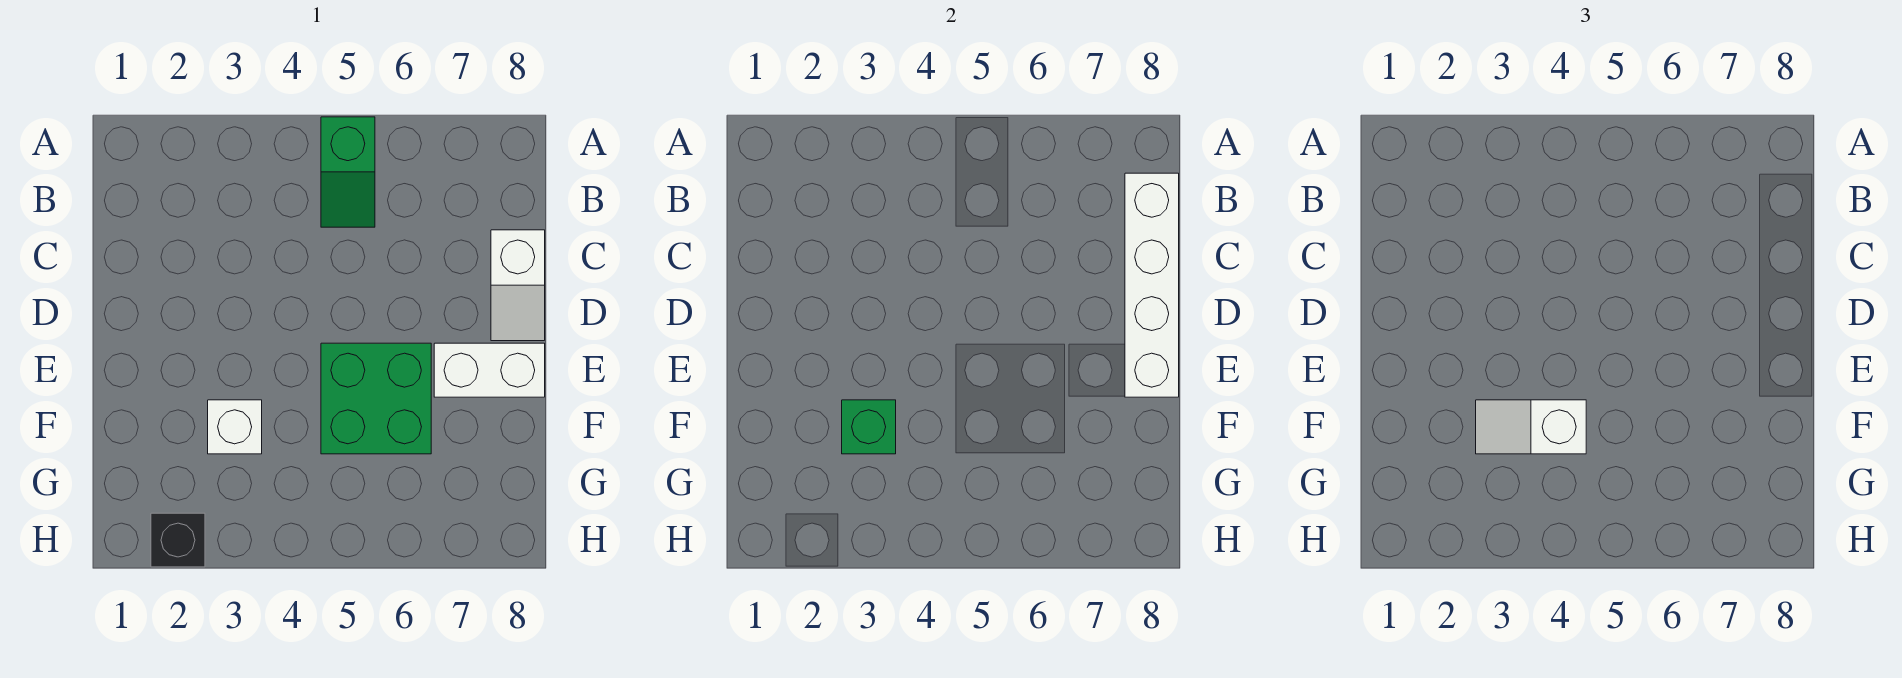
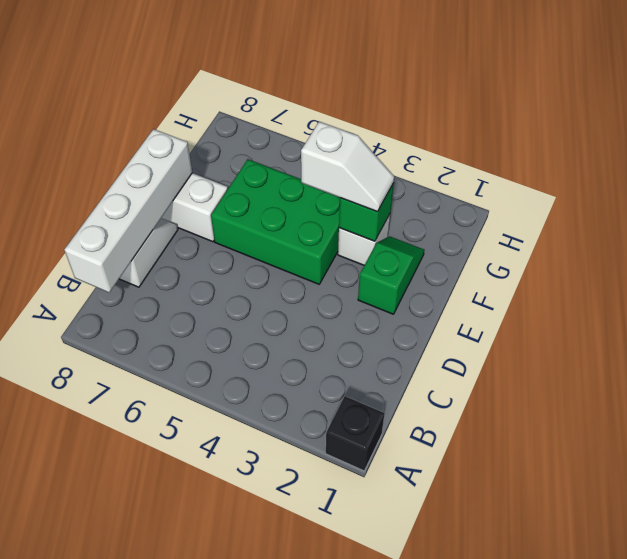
green slope A5:B5 level 1 top A -> green slope E2:F2 level 1 top E
green brick E5:F6 level 1 -> green brick E4:F6 level 1
black brick H2 level 1 -> black brick A1 level 1

